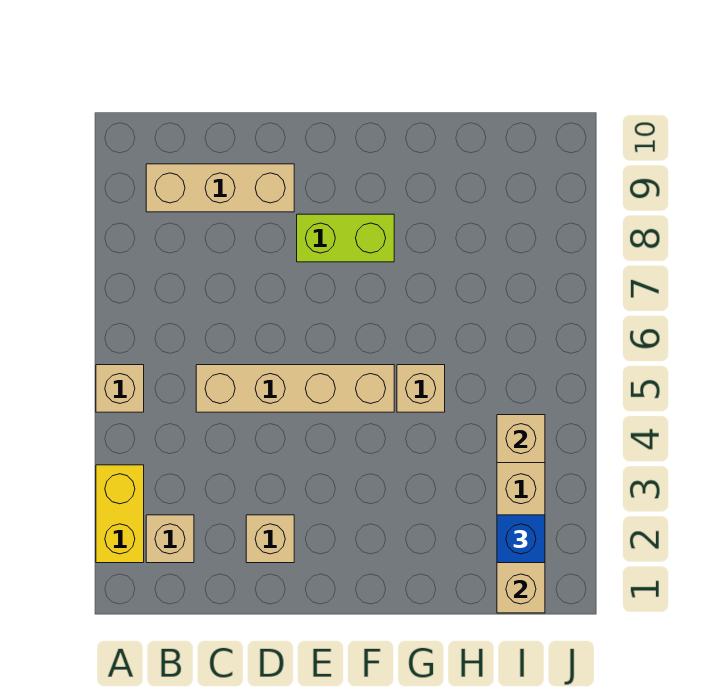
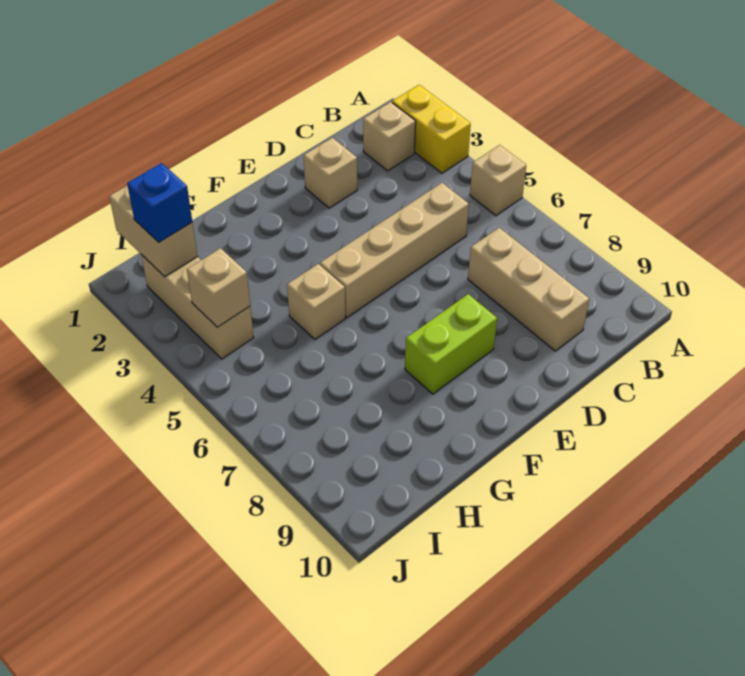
tan brick B9:D9 level 1 -> tan brick C7:C9 level 1

